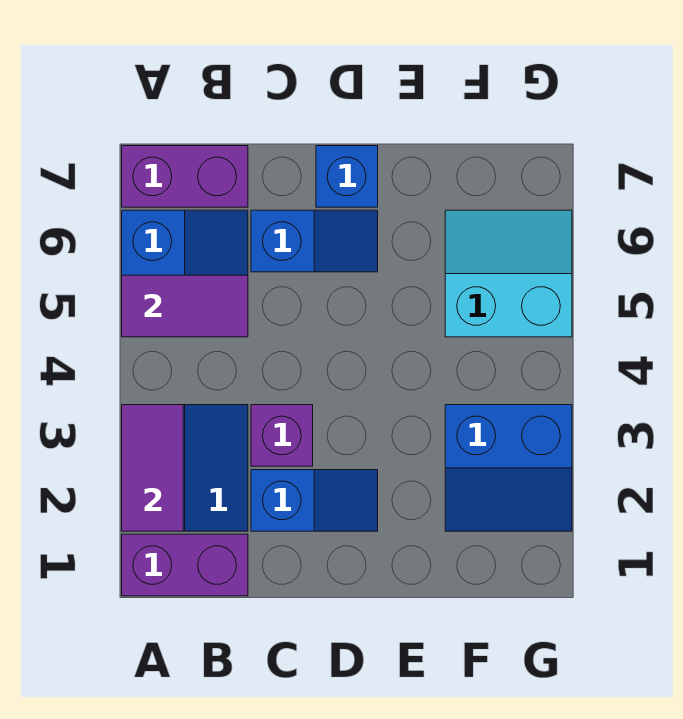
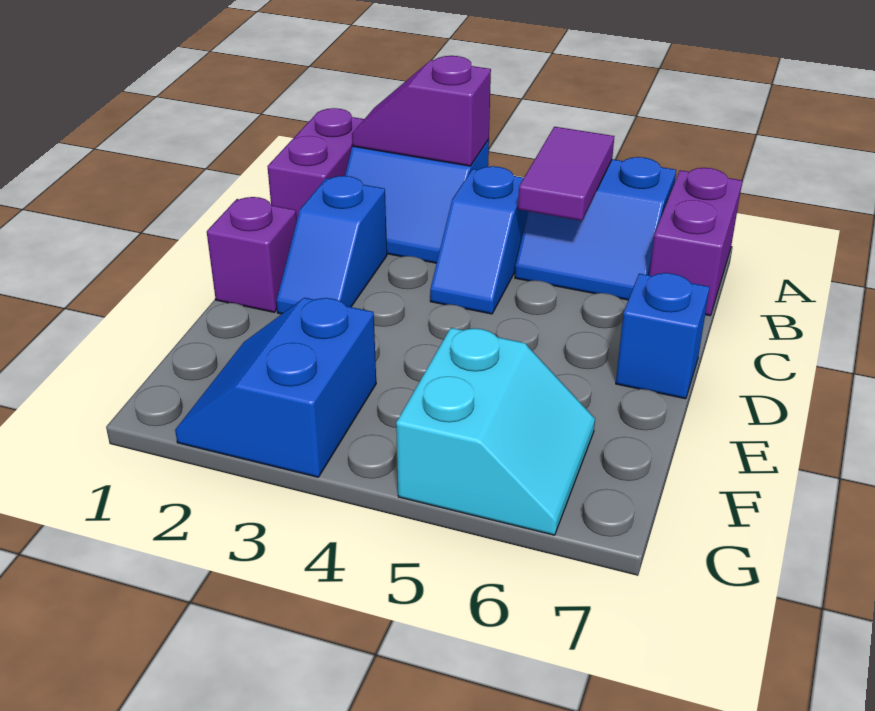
purple tile A2:A3 level 2 -> purple slope A2:A3 level 2 top 3
purple brick C3 level 1 -> purple brick D1 level 1
blue slope C6:D6 level 1 top C -> blue slope B4:C4 level 1 top B

